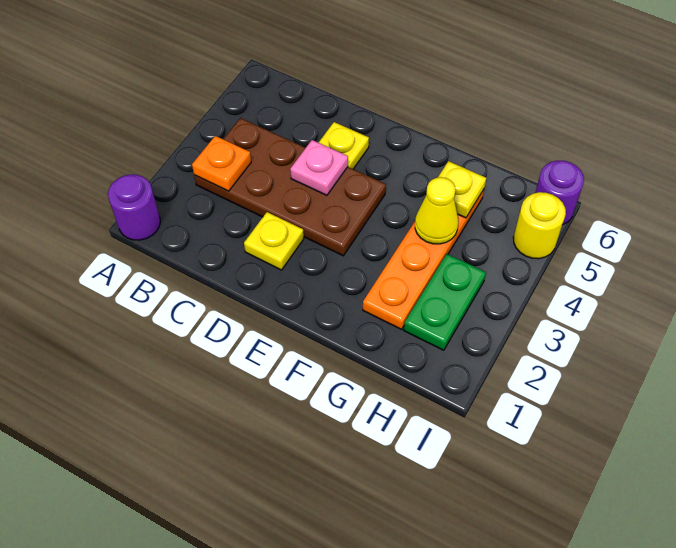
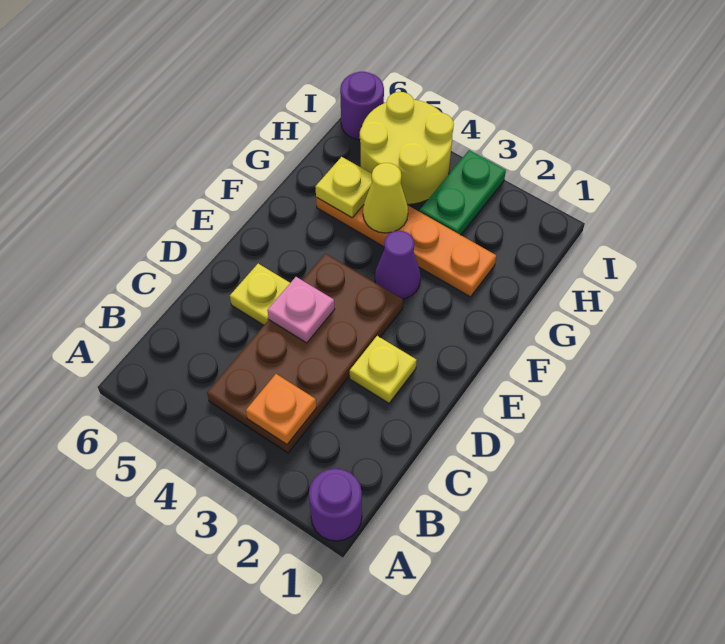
none -> purple cone F3 level 1
green plate H2:H3 level 1 -> green plate H3:I3 level 1
yellow round brick I5 level 1 -> yellow round brick H4:I5 level 1

